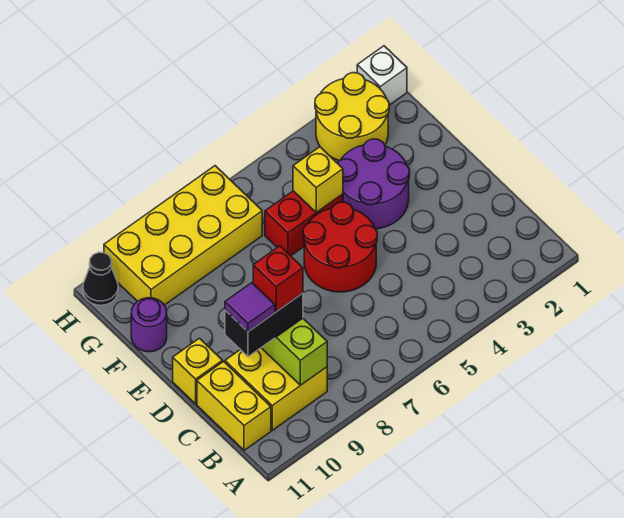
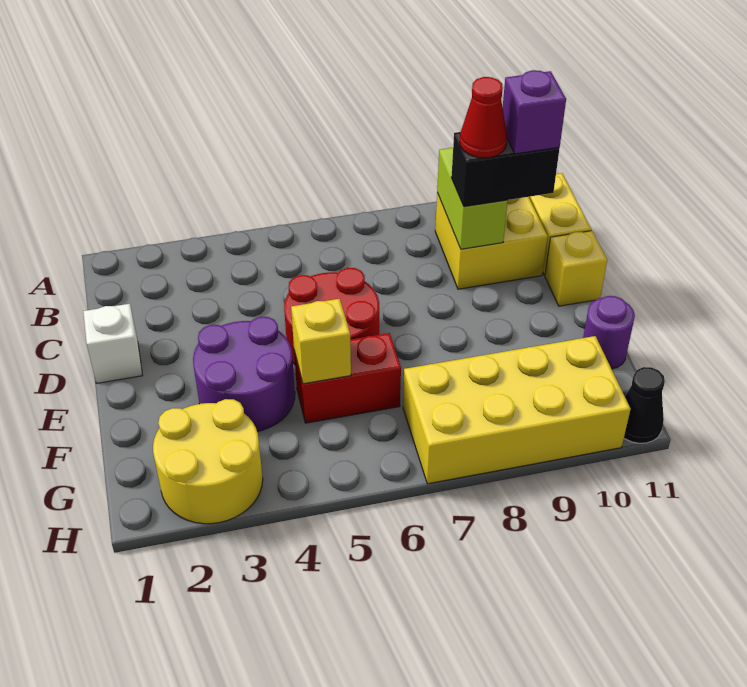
red brick C9 level 4 -> red cone C9 level 4
purple tile C10 level 4 -> purple brick C10 level 4
white brick H1 level 1 -> white brick D1 level 1

